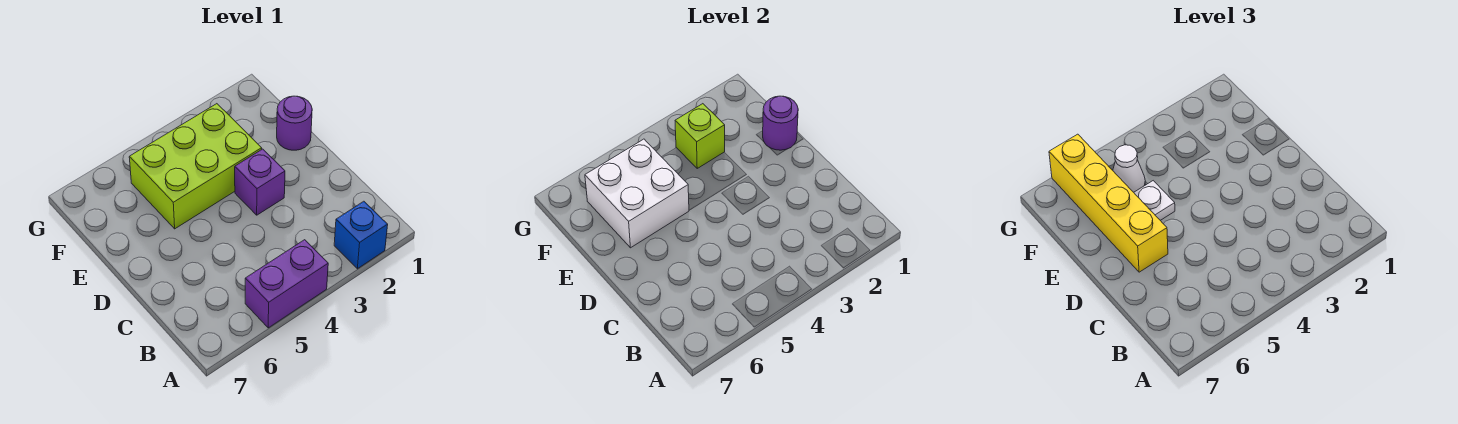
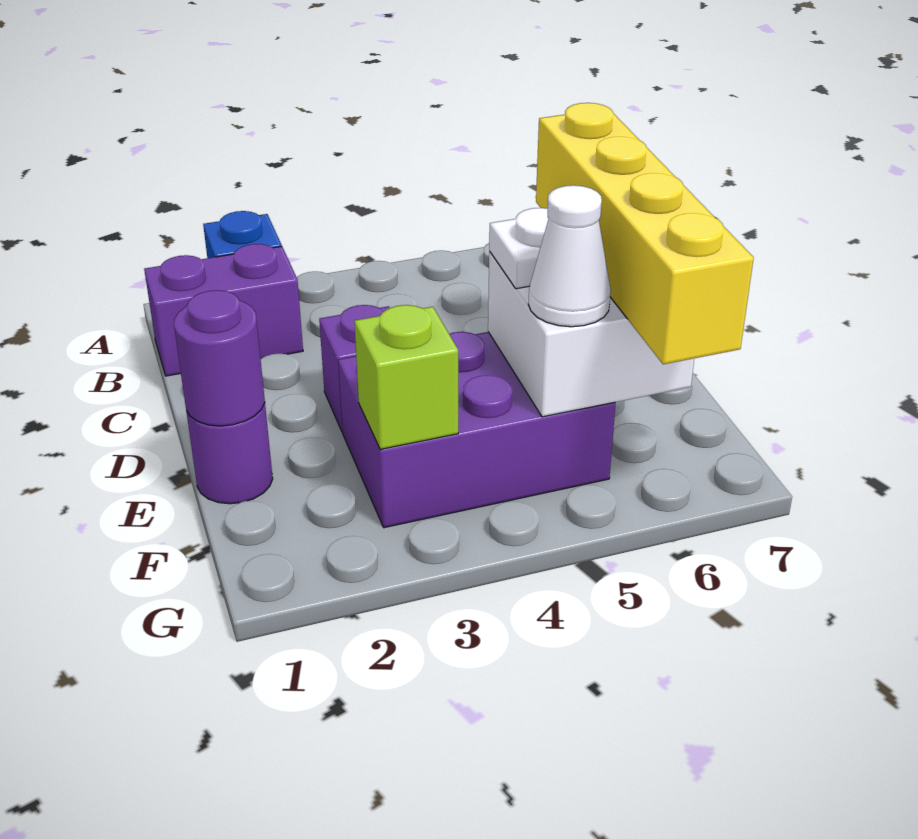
purple brick A4:A5 level 1 -> purple brick B1:B2 level 1
lime brick E3:F5 level 1 -> purple brick E3:F5 level 1

